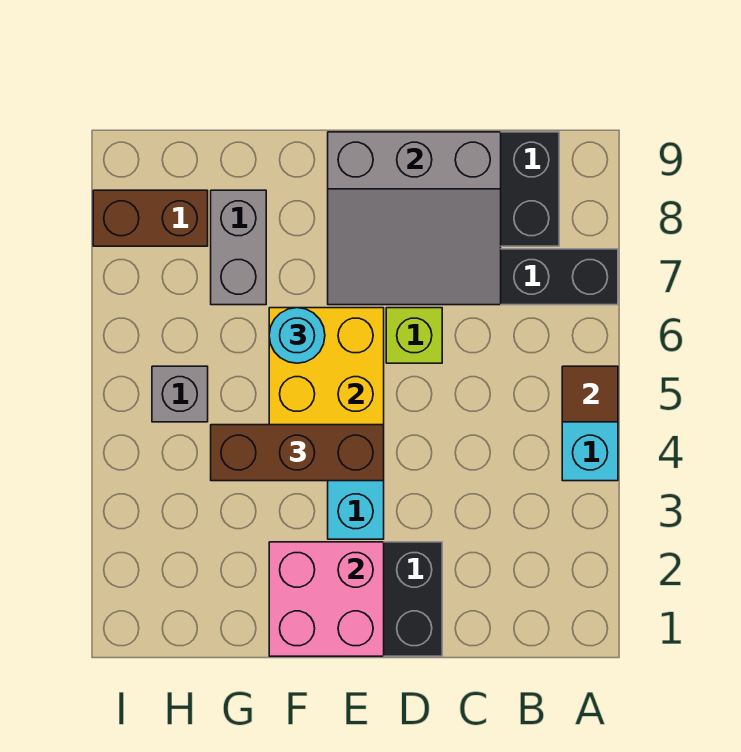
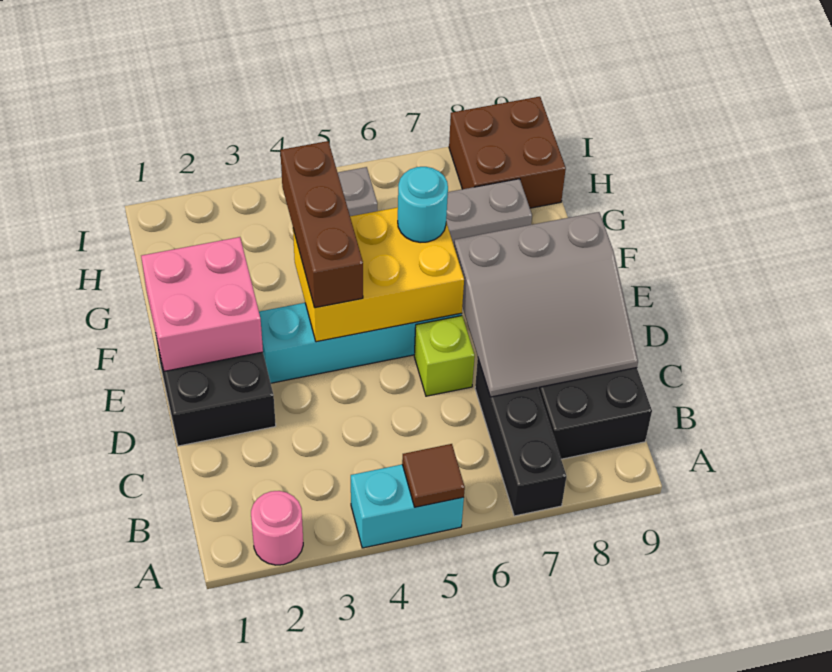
none -> pink round brick A2 level 1
grey slope C7:E9 level 2 top 9 -> grey slope C7:E9 level 2 top E
brown brick H8:I8 level 1 -> brown brick H8:I9 level 1

